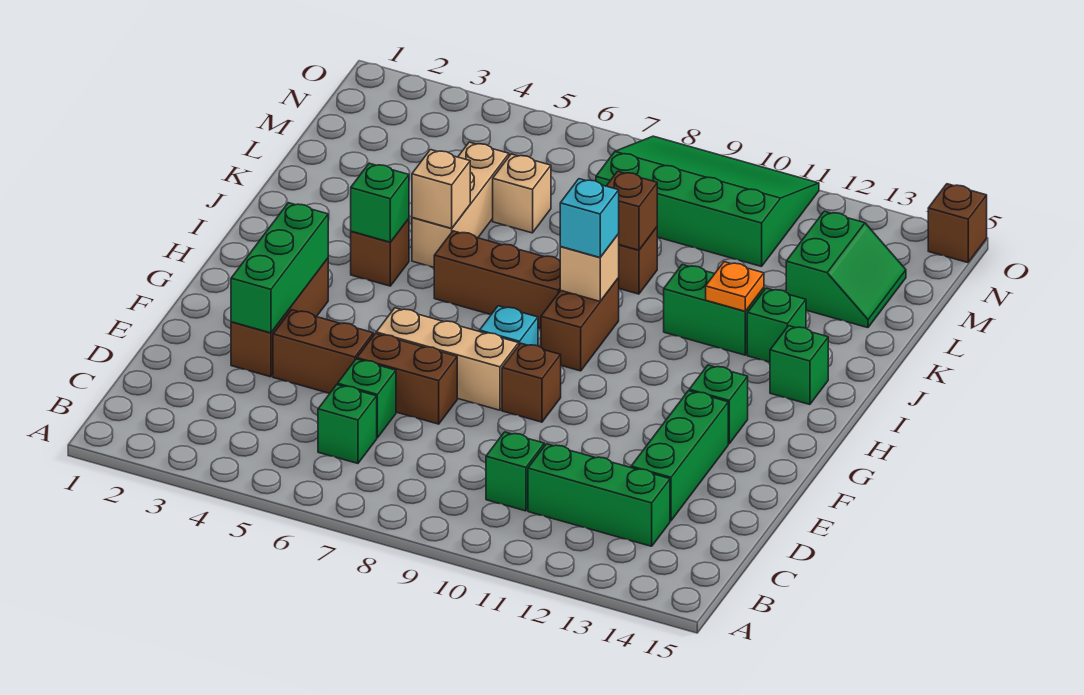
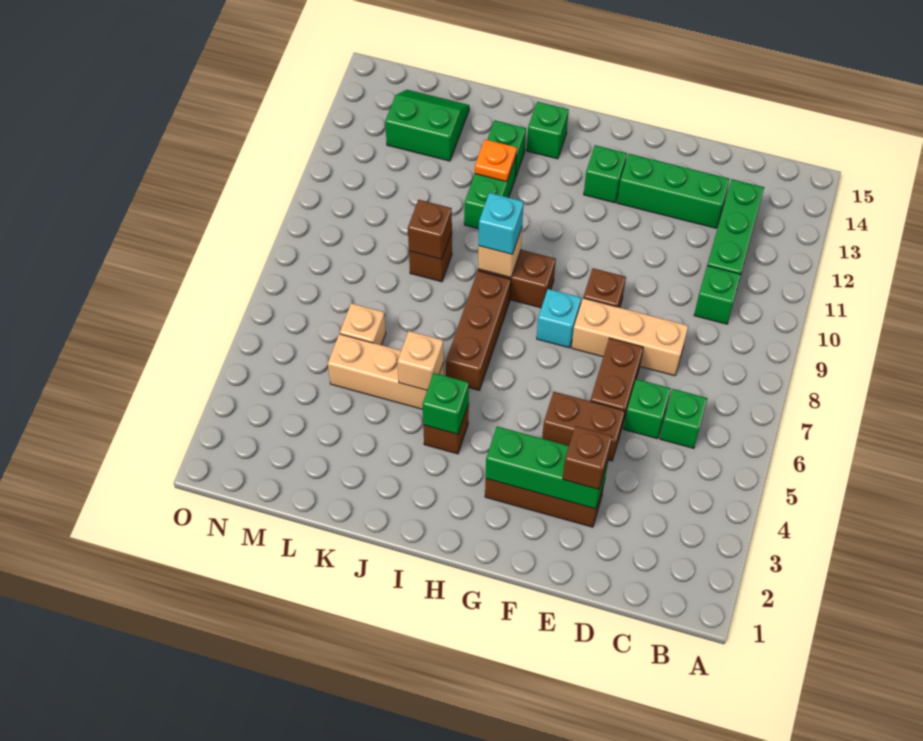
brown brick E4:E5 level 1 -> brown brick E5:F5 level 1
tan brick F6:F8 level 1 -> tan brick D8:F8 level 1
green slope M8:O11 level 1 top M -> none
brown brick O15 level 1 -> brown brick E3 level 3

